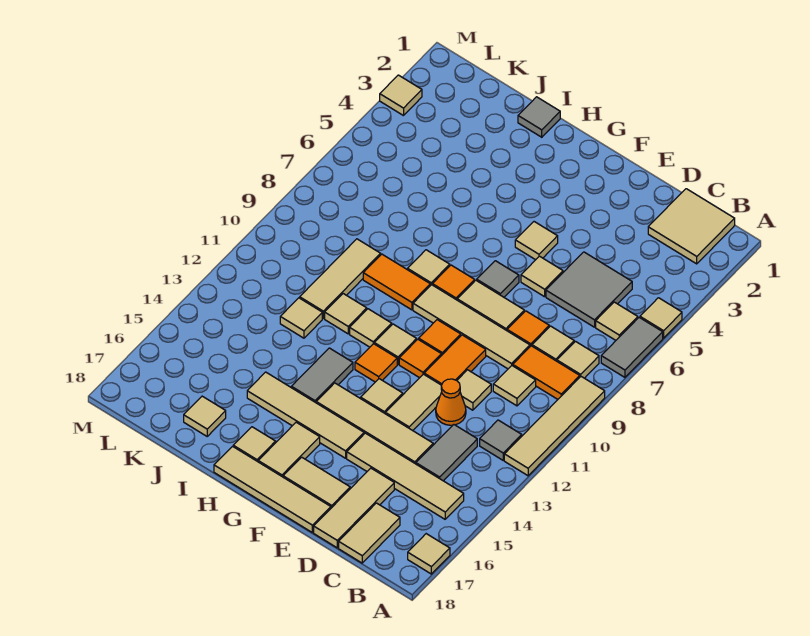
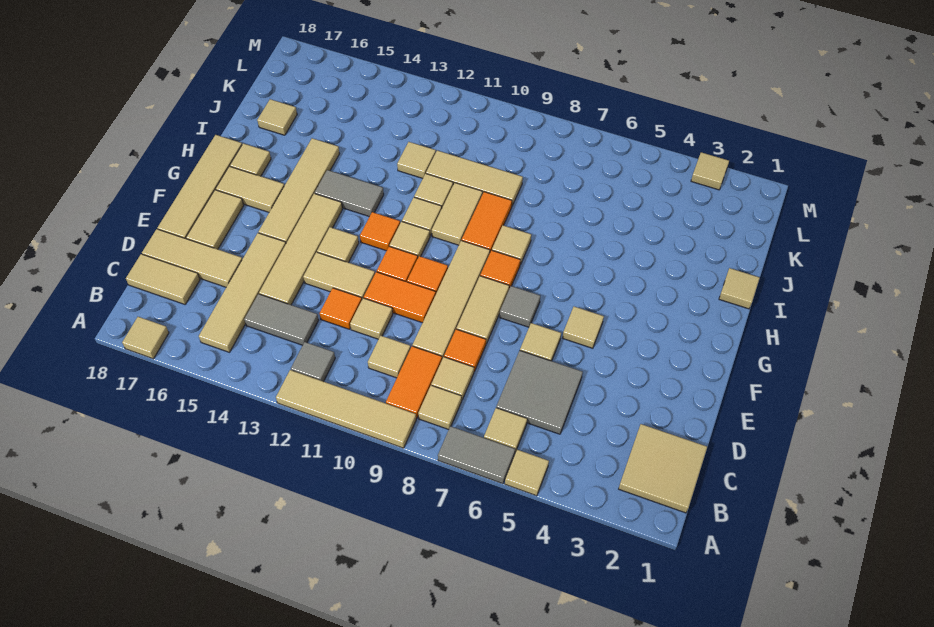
orange cone D12 level 1 -> orange tile D12 level 1
none -> tan tile H10:I10 level 1
grey tile I1 level 1 -> tan tile I1 level 1

